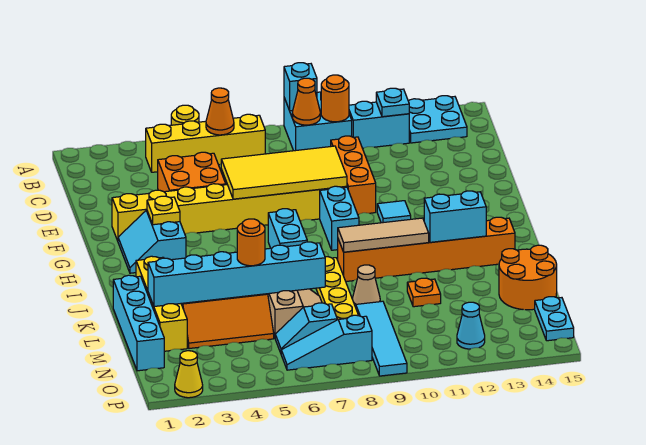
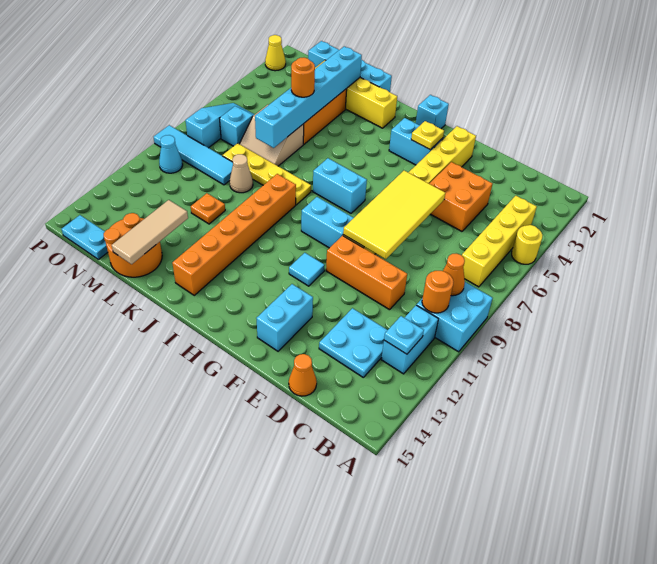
cyan brick A9 level 2 -> cyan brick H1 level 1
cyan plate A13:B14 level 1 -> cyan plate C12:D13 level 1
orange cone B6 level 2 -> orange cone D15 level 1
tan tile J9:J11 level 2 -> tan tile L13:L15 level 2
cyan brick J12:J13 level 2 -> cyan brick F13:F14 level 1
cyan cone O12 level 1 -> cyan cone O10 level 1

